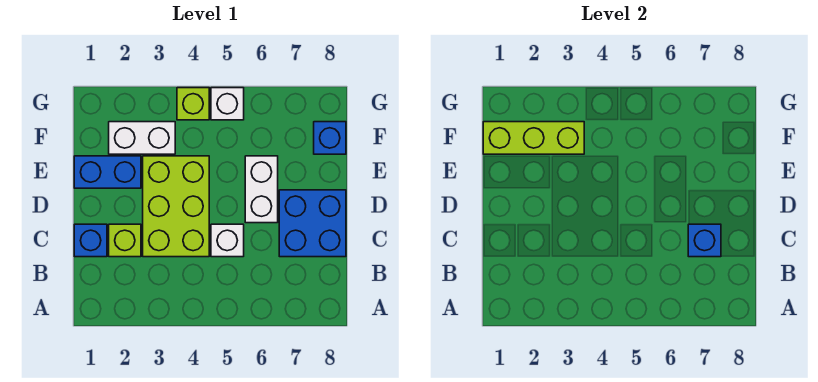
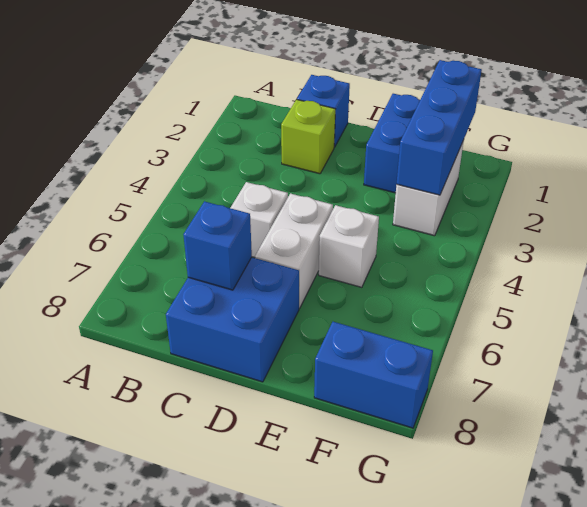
lime brick C3:E4 level 1 -> none
white brick D6:E6 level 1 -> white brick D5:D6 level 1
lime brick F1:F3 level 2 -> blue brick F1:F3 level 2
blue brick F8 level 1 -> blue brick F8:G8 level 1
lime brick G4 level 1 -> none
white brick G5 level 1 -> white brick E5 level 1

